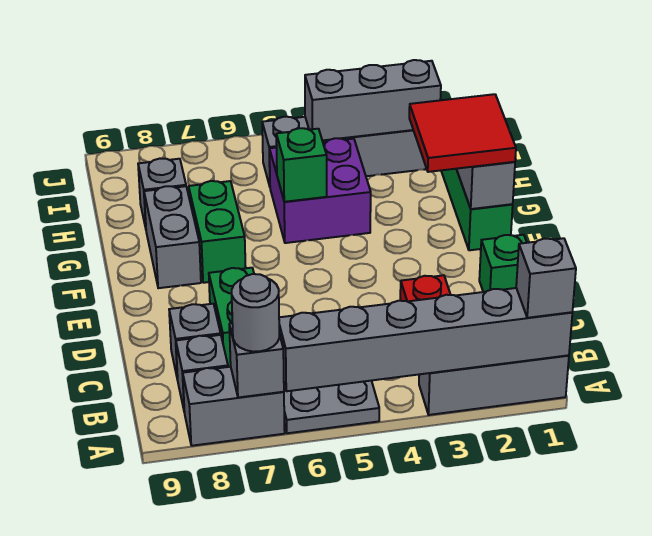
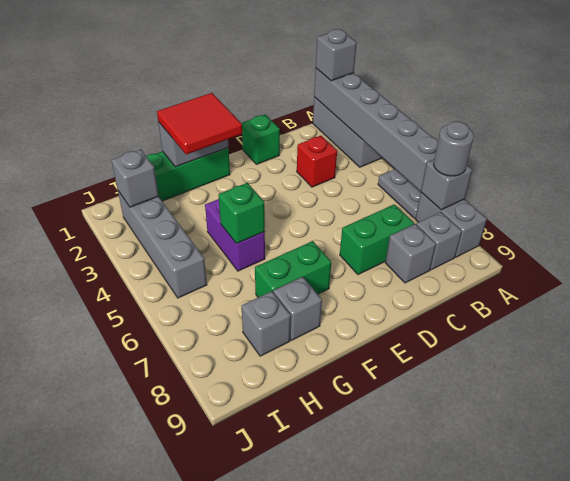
grey brick F8:G8 level 1 -> grey brick G8 level 1
purple brick G4:H5 level 1 -> purple brick G4:G5 level 1
grey brick I2:I4 level 2 -> grey brick I2 level 2

